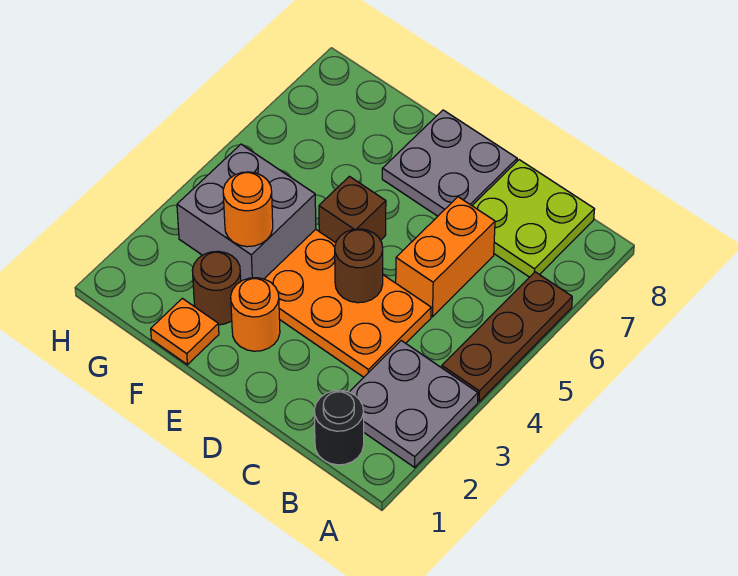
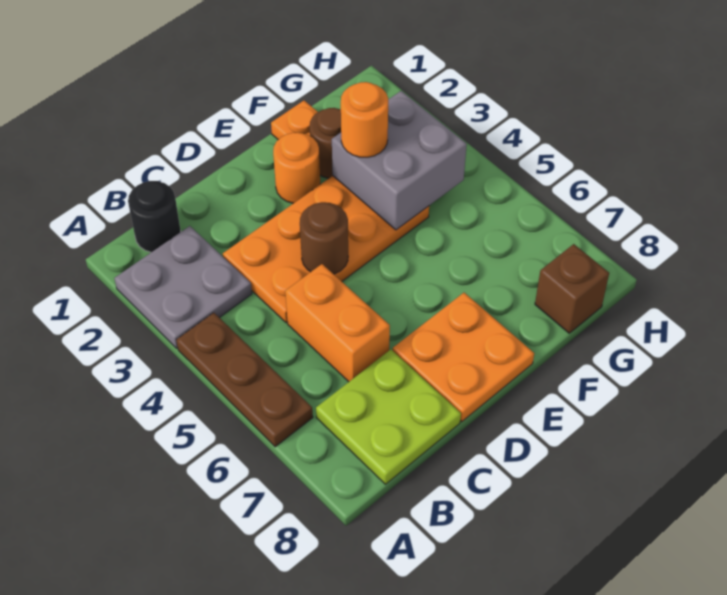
grey plate D7:E8 level 1 -> orange plate D7:E8 level 1
brown brick E5 level 1 -> brown brick G8 level 1

